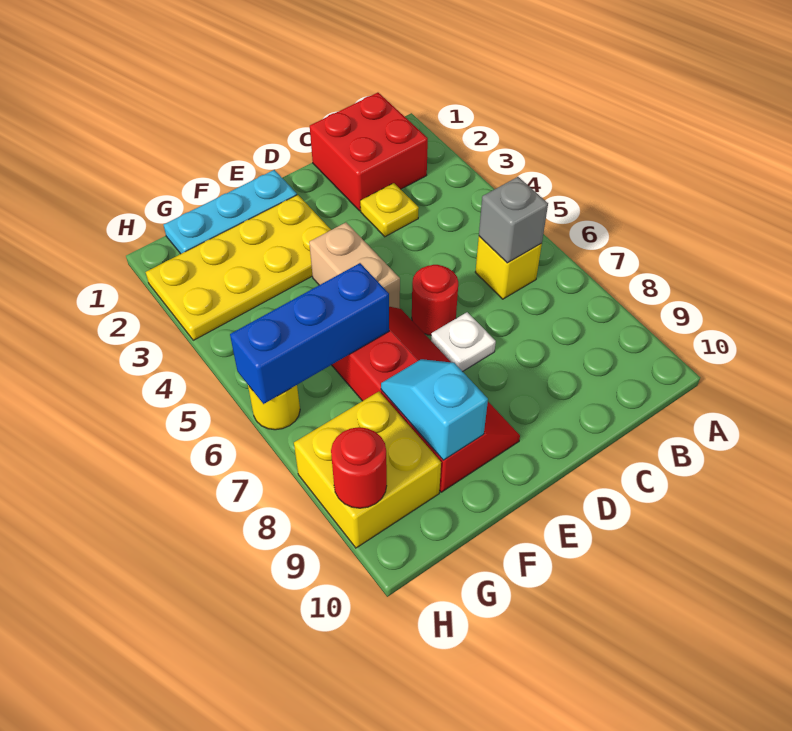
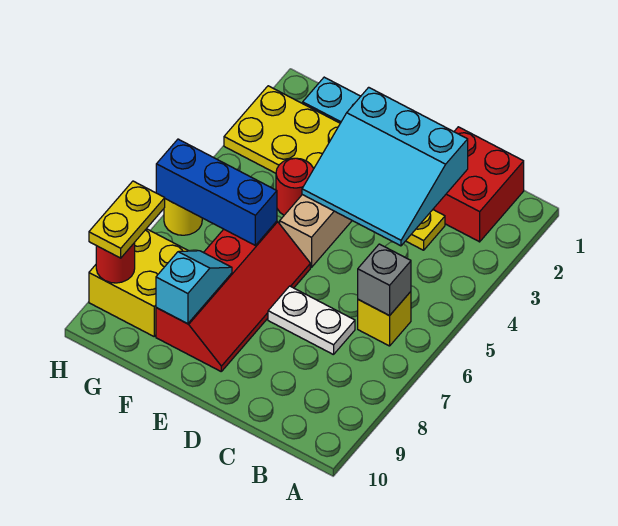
none -> cyan slope C2:E4 level 2 top 2
red round brick D6 level 1 -> red round brick F4 level 1
white plate D7 level 1 -> white plate C7:D7 level 1
none -> yellow plate H8:H9 level 3

